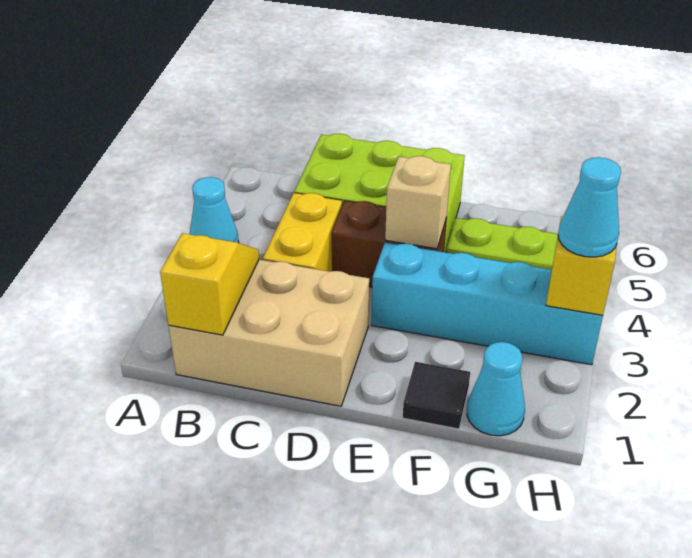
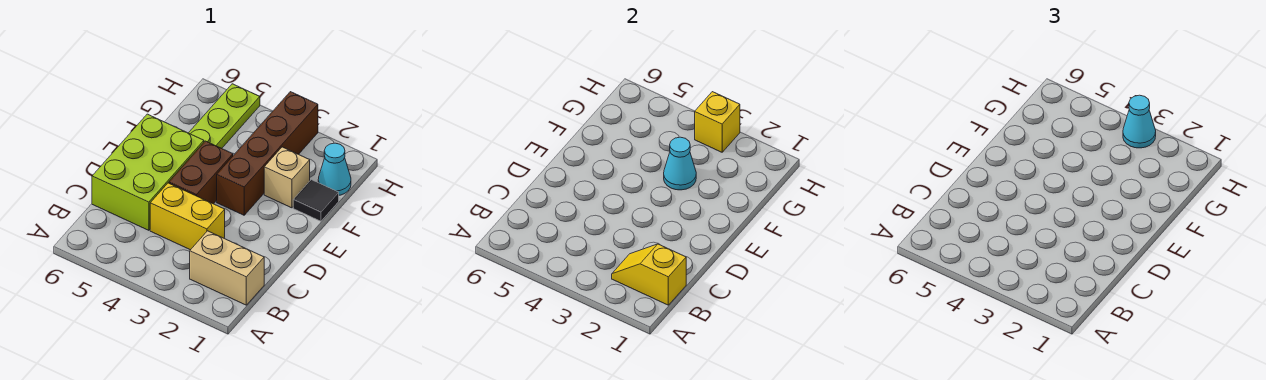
cyan cone A4 level 1 -> cyan cone F3 level 2
tan brick B1:D2 level 1 -> tan brick B1:B2 level 1
cyan brick E3:H3 level 1 -> brown brick E3:H3 level 1
tan brick E4 level 2 -> tan brick F2 level 1

